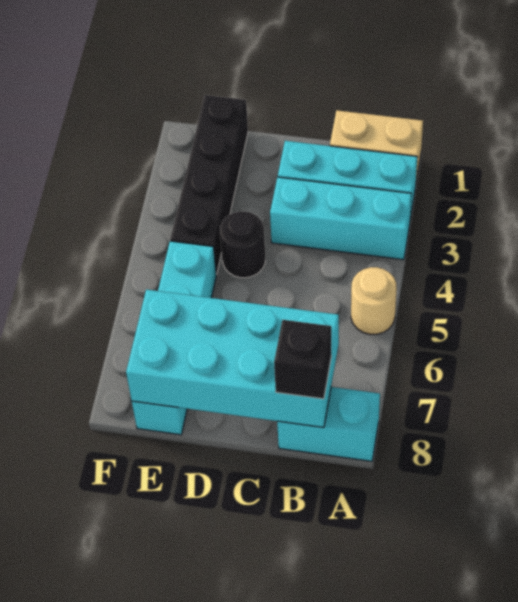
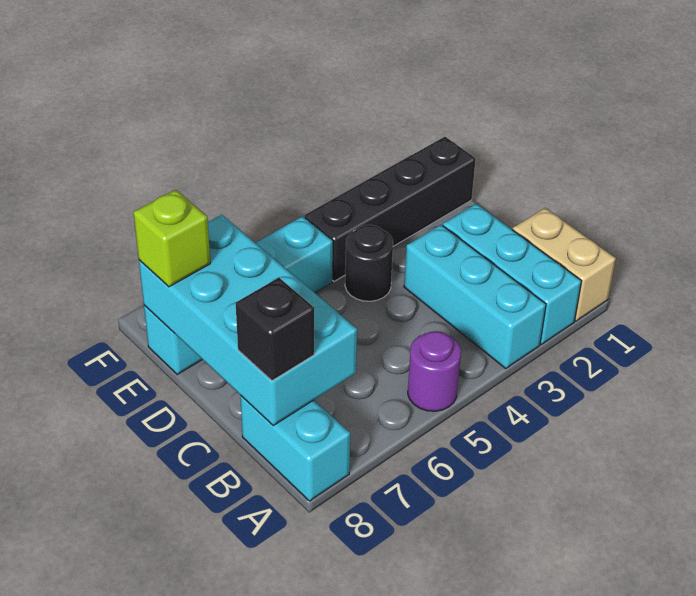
tan round brick A5 level 1 -> purple round brick A5 level 1
none -> lime brick E8 level 3

